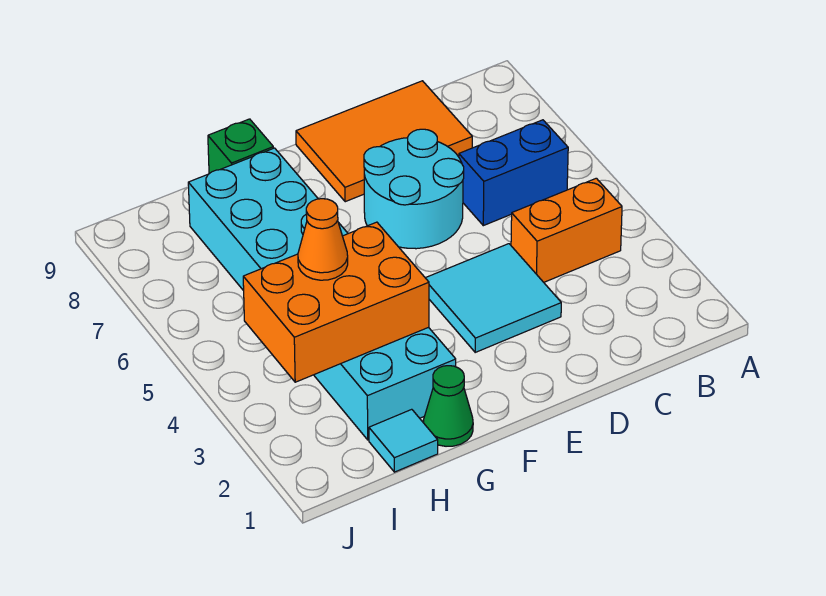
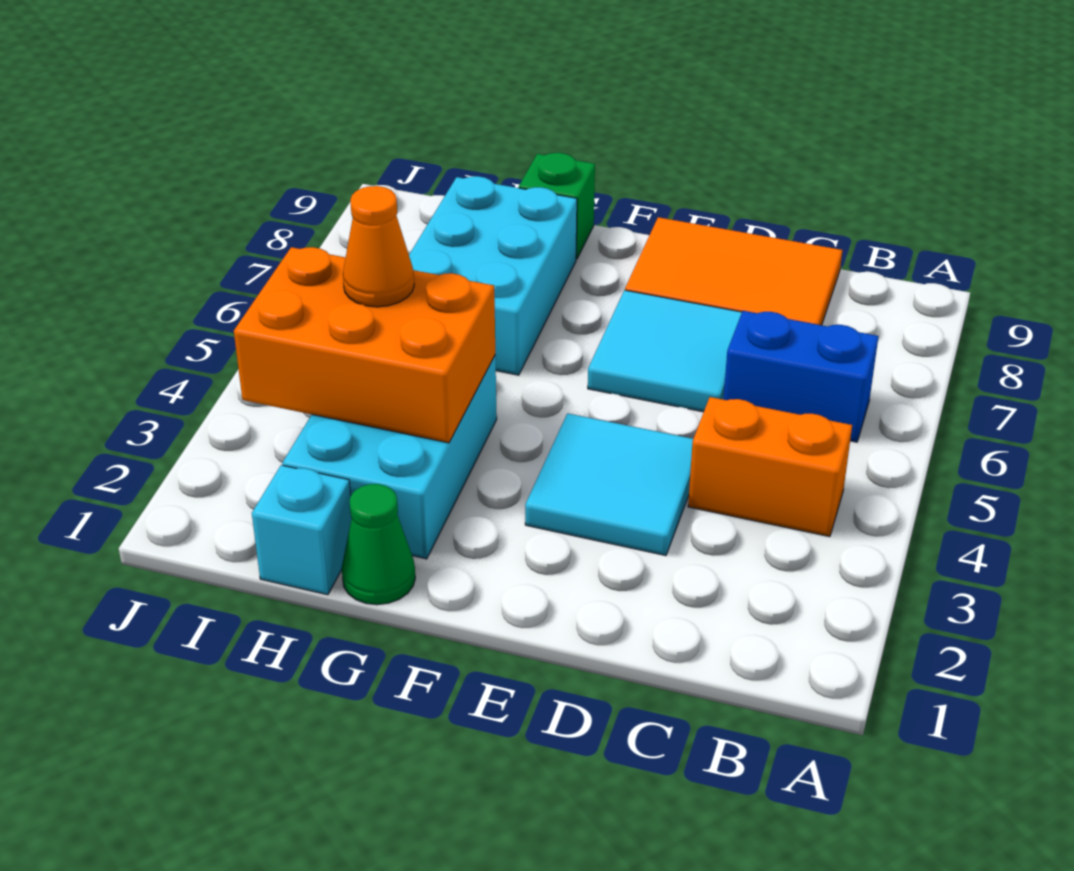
cyan round brick D6:E7 level 1 -> cyan tile D6:E7 level 1
cyan tile H1 level 1 -> cyan brick H1 level 1

